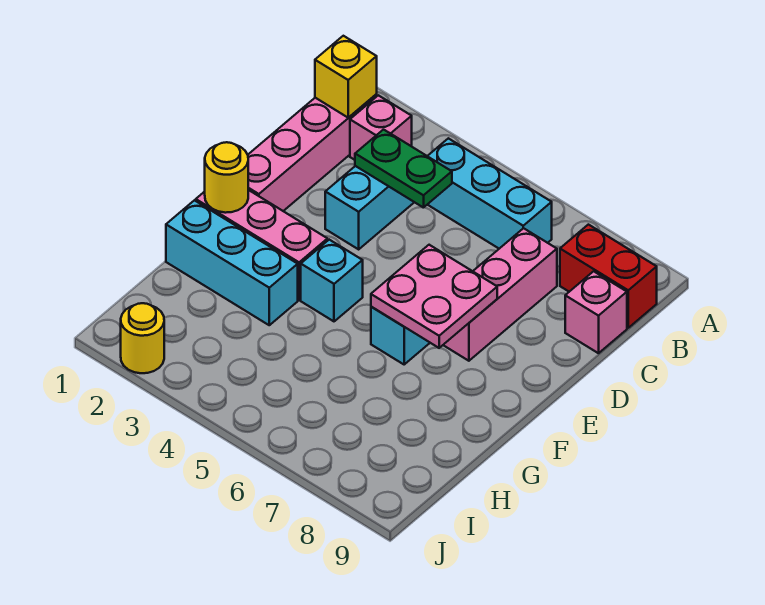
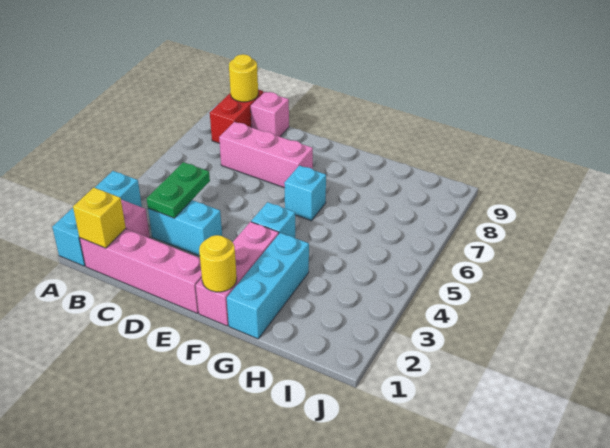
cyan brick B4:B6 level 1 -> cyan brick A1:A3 level 1
pink plate E6:F7 level 2 -> none
yellow round brick J2 level 1 -> yellow round brick B9 level 2

